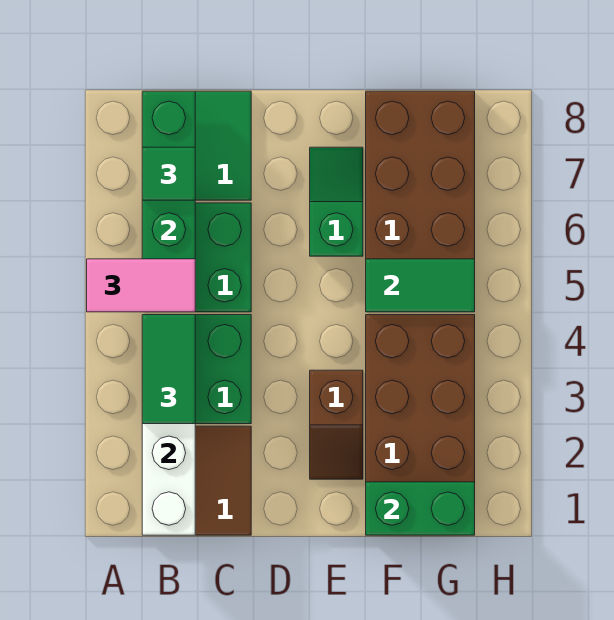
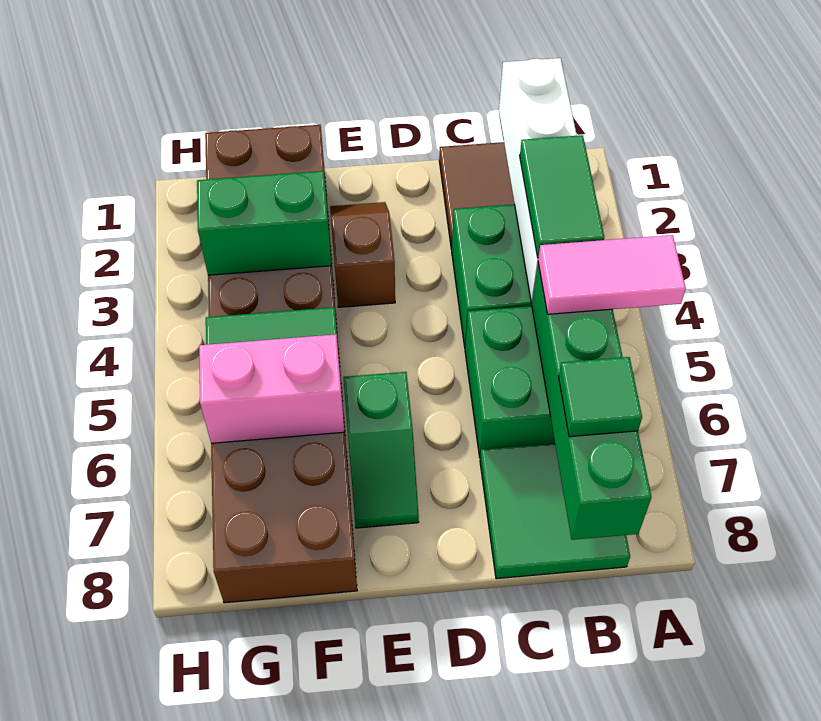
green brick F1:G1 level 2 -> green brick F3:G3 level 2
none -> pink brick F6:G6 level 2

